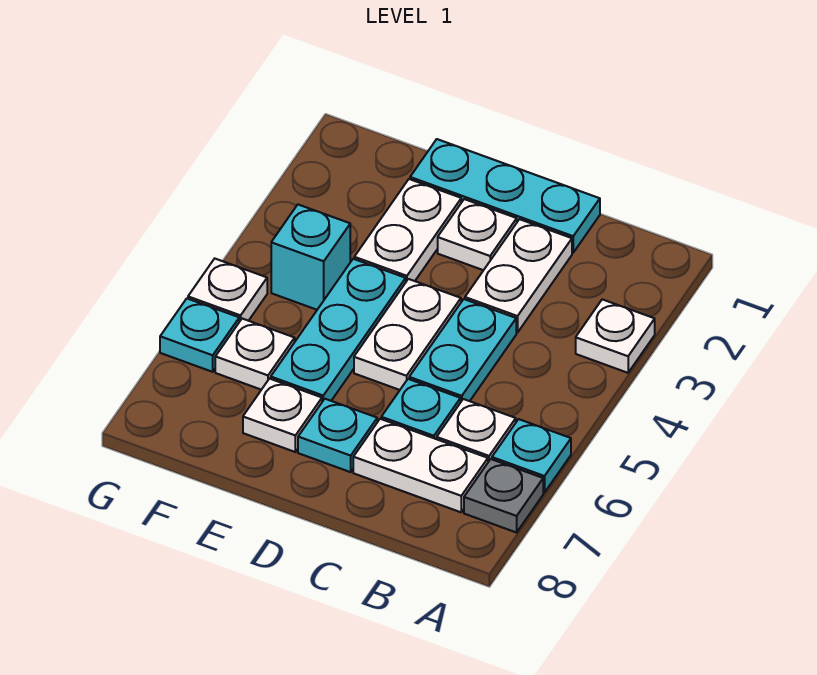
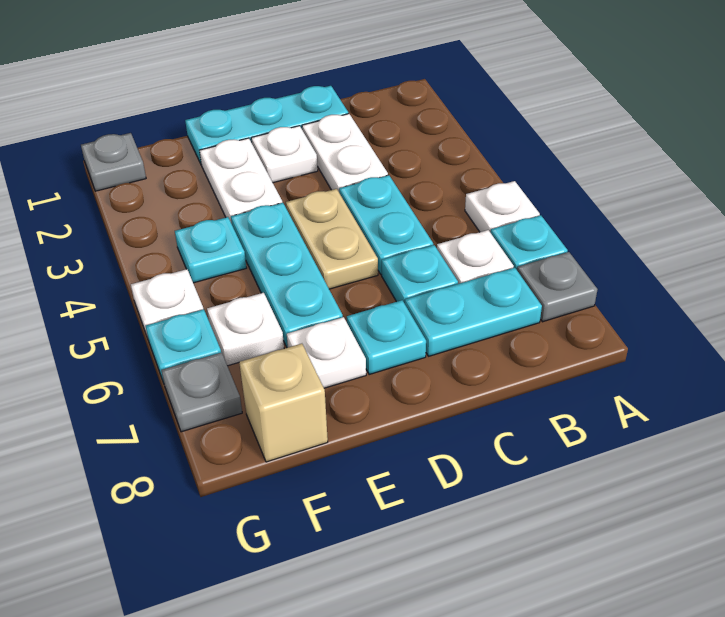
white plate A3 level 1 -> white plate A5 level 1
white plate B7:C7 level 1 -> cyan plate B7:C7 level 1
white plate D4:D5 level 1 -> tan plate D4:D5 level 1
cyan brick F4 level 1 -> cyan plate F4 level 1
none -> tan brick F8 level 1
none -> grey plate G1 level 1
none -> grey plate G7 level 1

